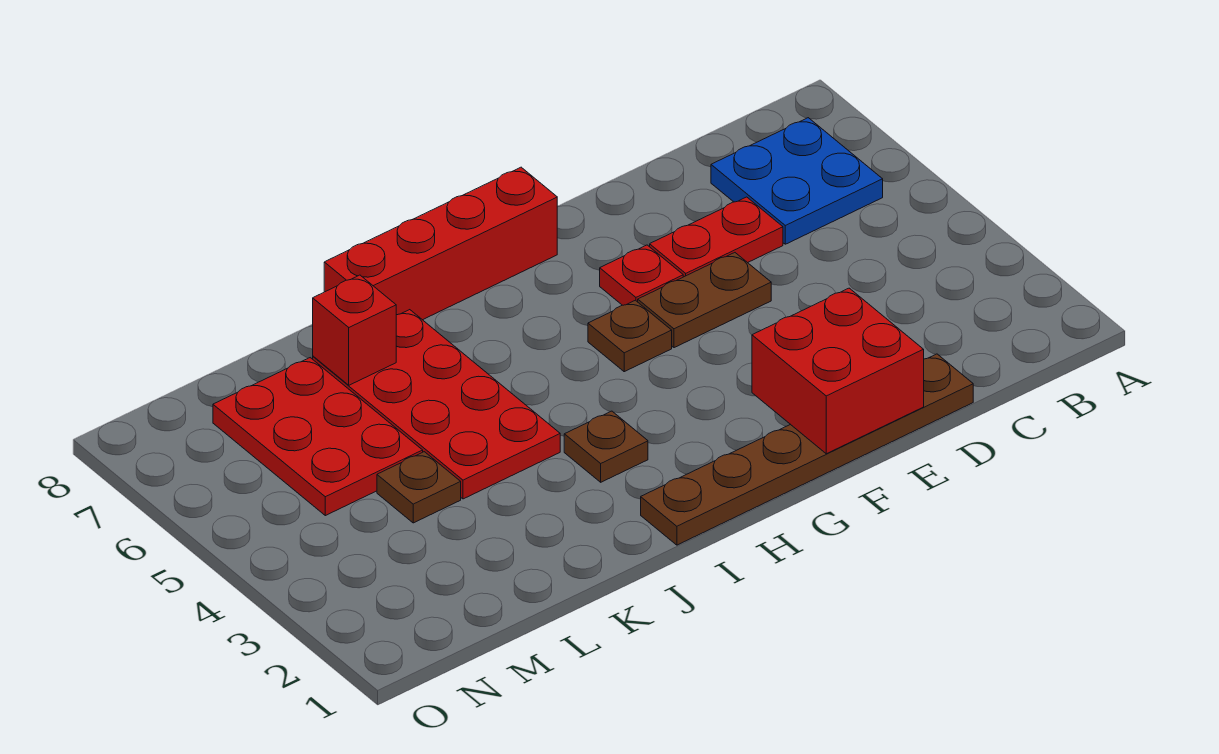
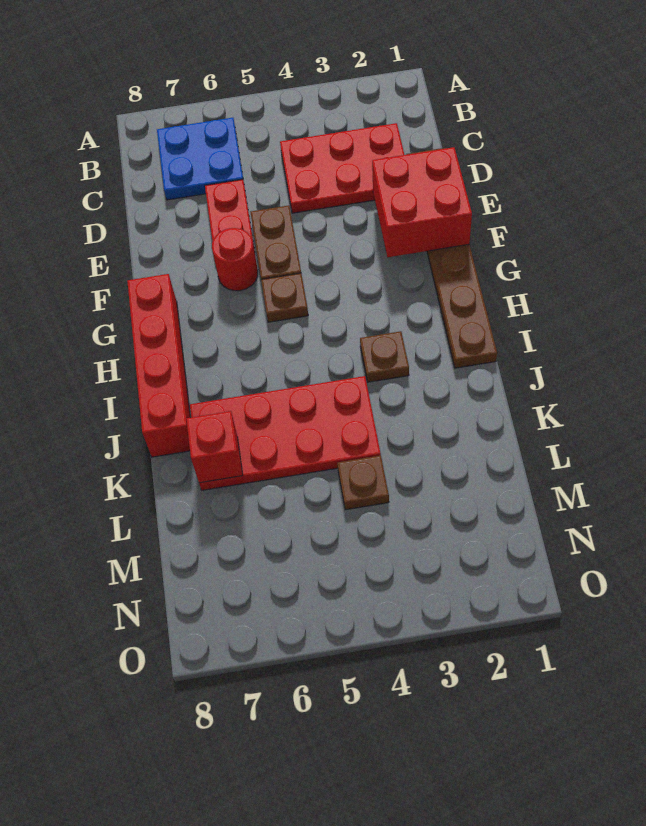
red plate F6 level 1 -> red round brick F6 level 1
red plate L5:M7 level 1 -> red plate C2:D4 level 1

